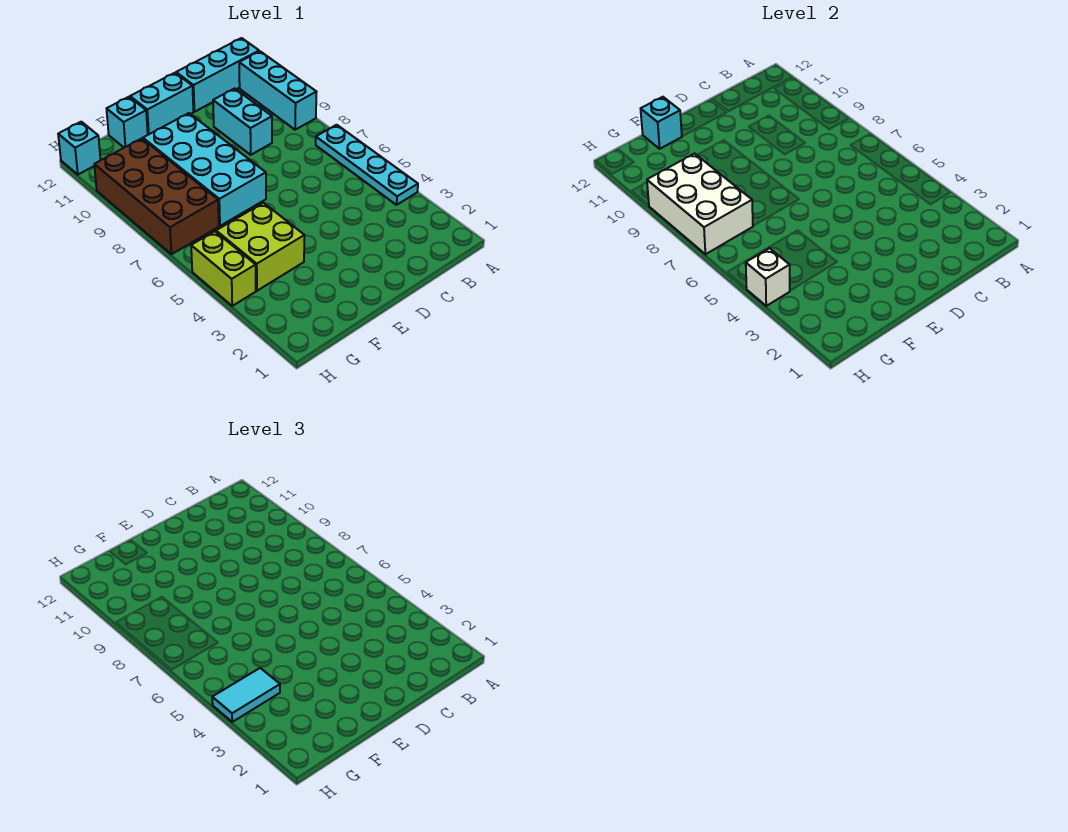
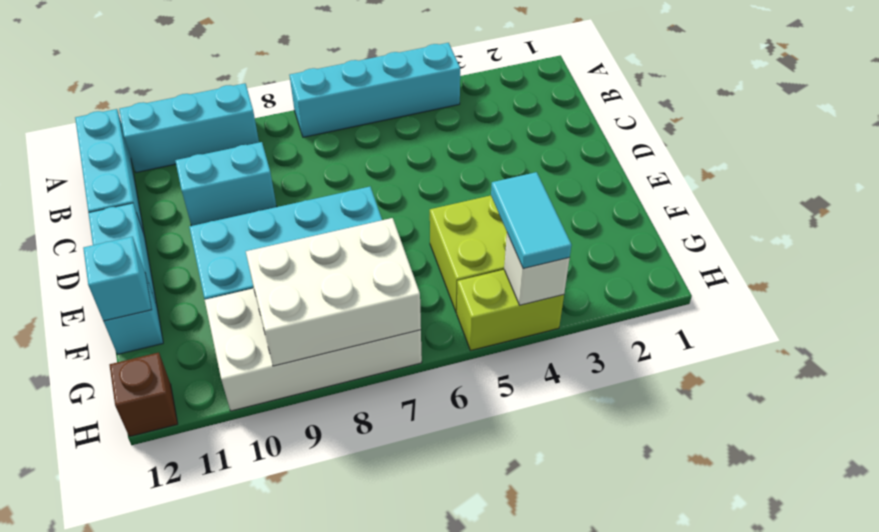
cyan plate A4:A7 level 1 -> cyan brick A4:A7 level 1
brown brick G7:H10 level 1 -> white brick G7:H10 level 1
cyan brick H12 level 1 -> brown brick H12 level 1

